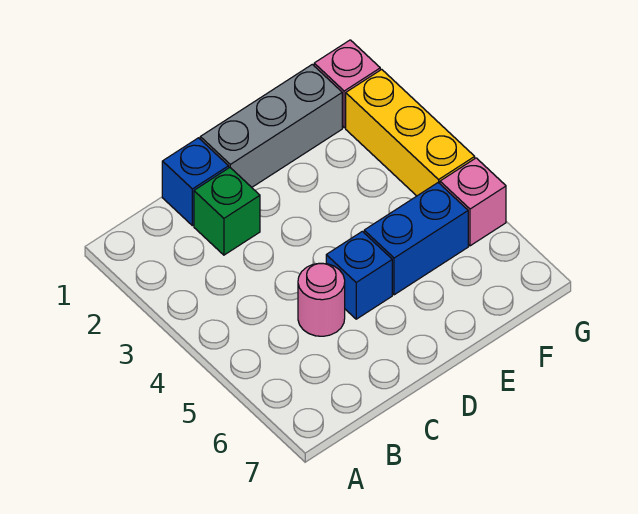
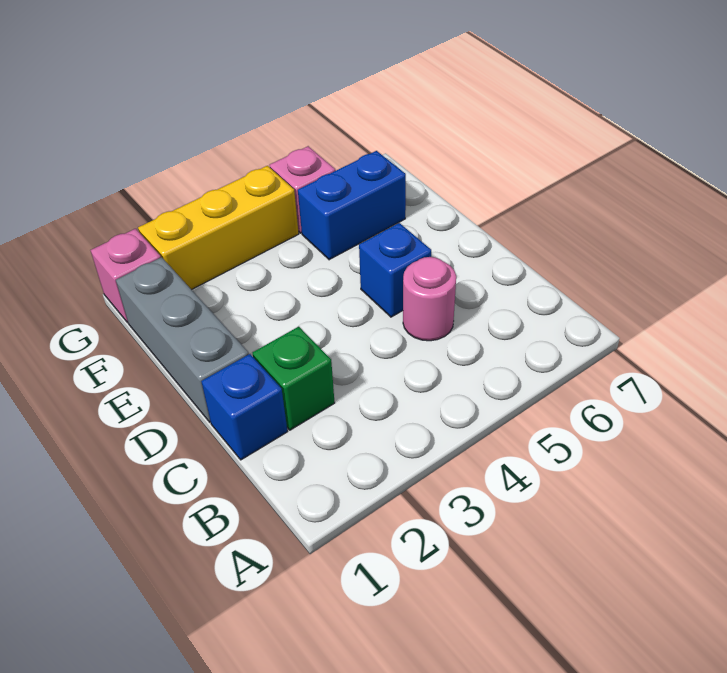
blue brick E5:F5 level 1 -> blue brick F5:F6 level 1

